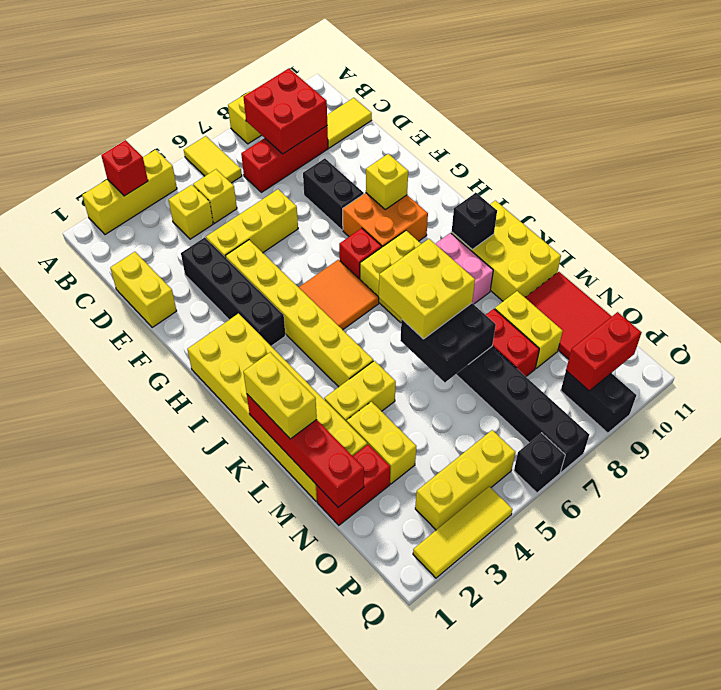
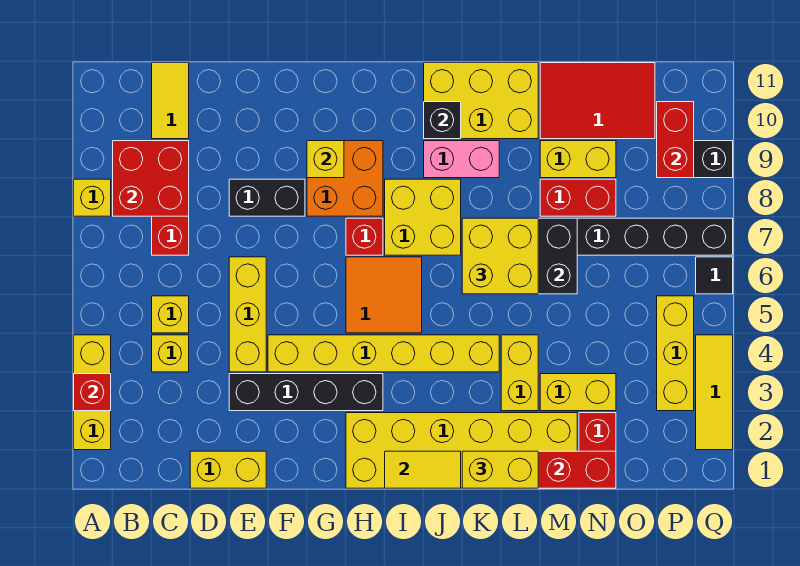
yellow tile A6:B6 level 1 -> yellow tile I1:J1 level 2
black brick Q6 level 1 -> black tile Q6 level 1

